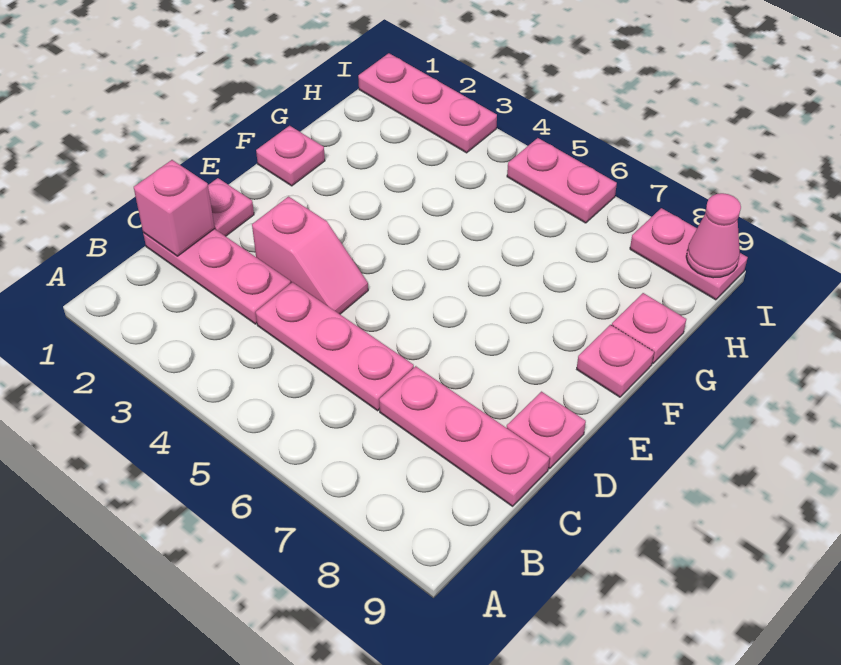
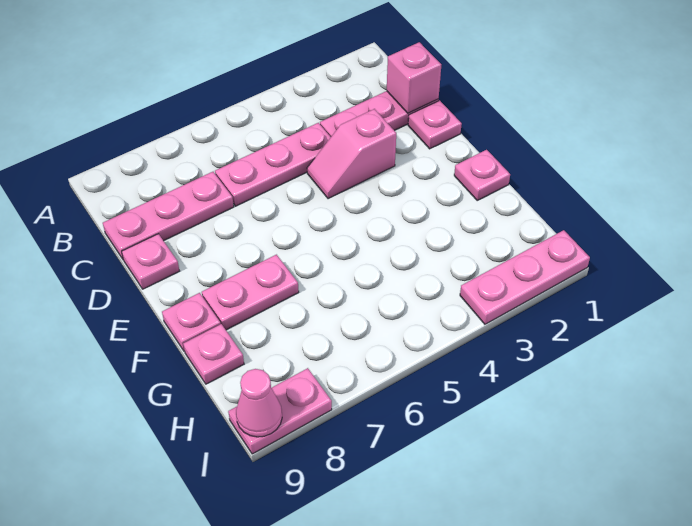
pink plate I5:I6 level 1 -> pink plate F7:F8 level 1

